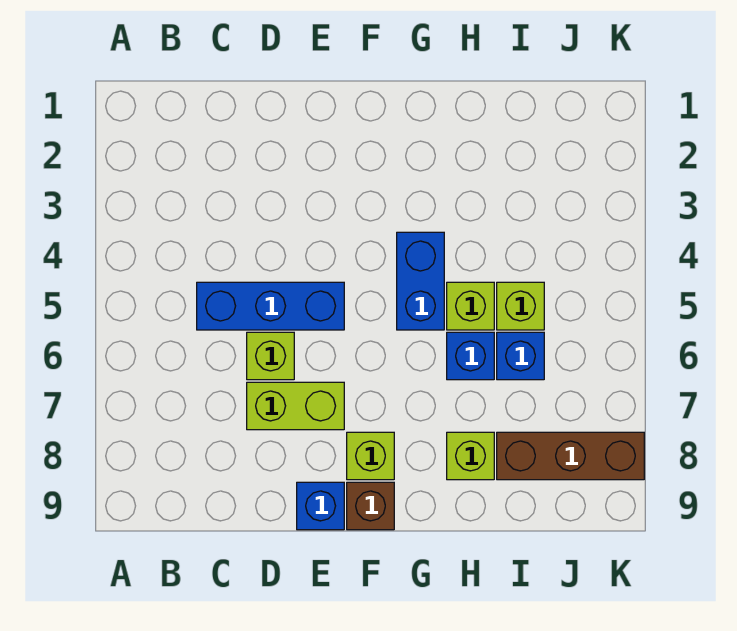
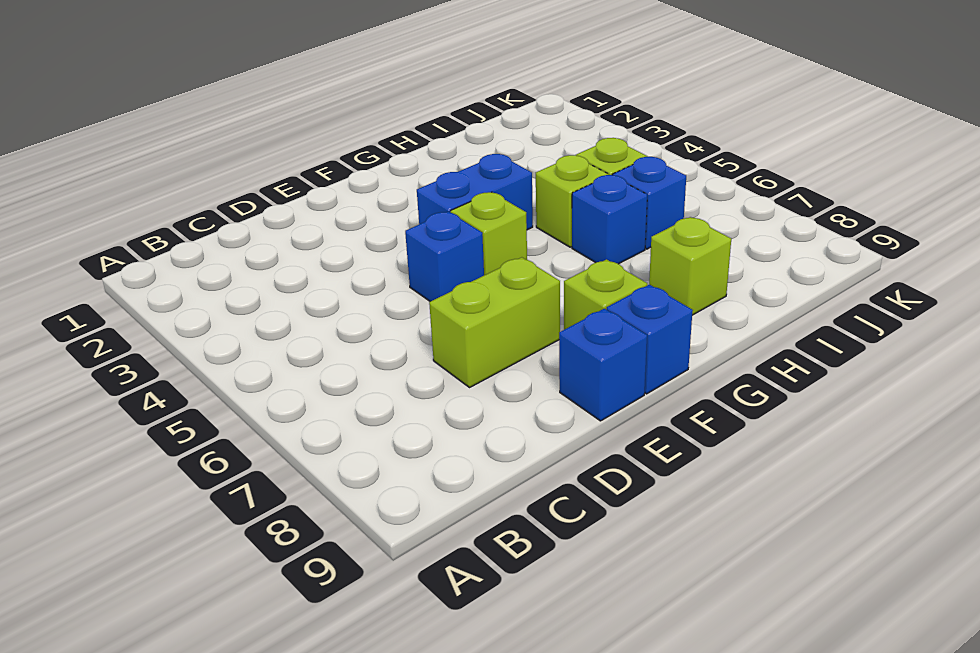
blue brick C5:E5 level 1 -> blue brick E5 level 1
lime brick D6 level 1 -> lime brick F5 level 1
brown brick F9 level 1 -> blue brick F9 level 1
blue brick G4:G5 level 1 -> blue brick F4:G4 level 1
brown brick I8:K8 level 1 -> none

